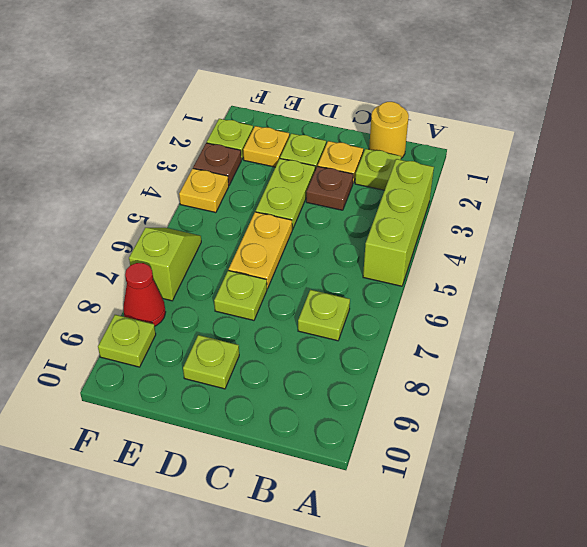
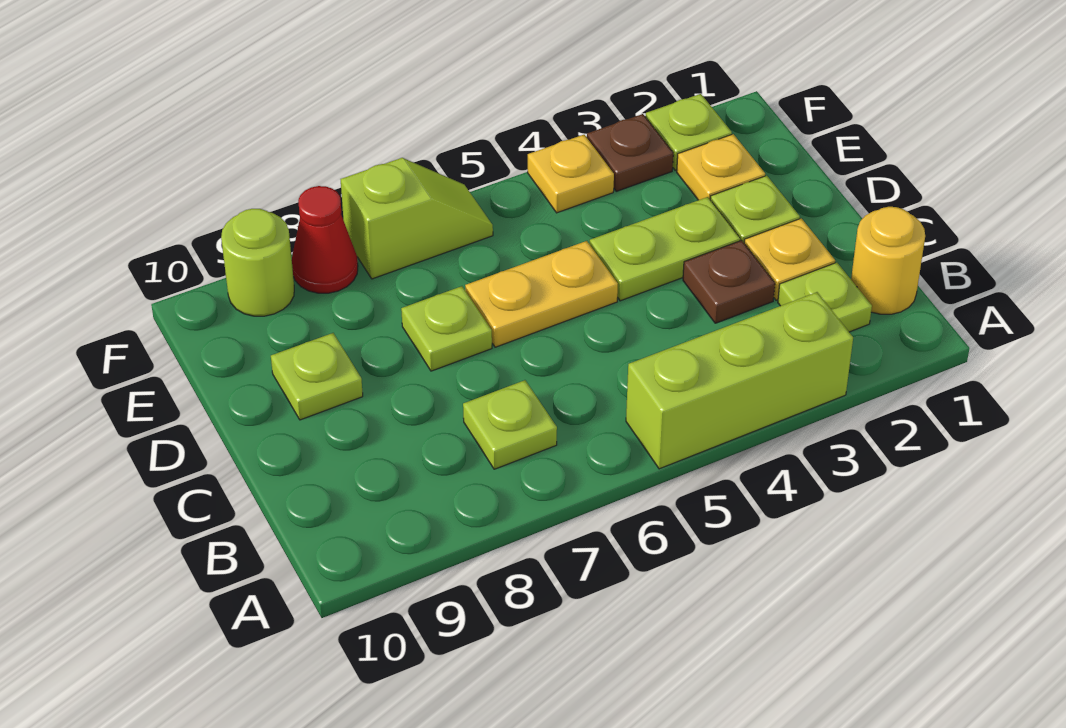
lime plate F9 level 1 -> lime round brick F9 level 1

